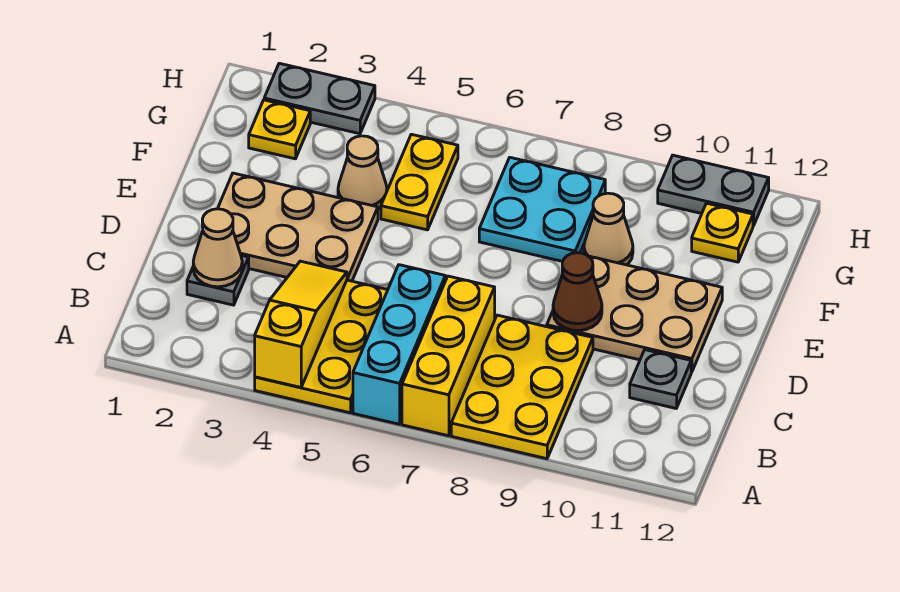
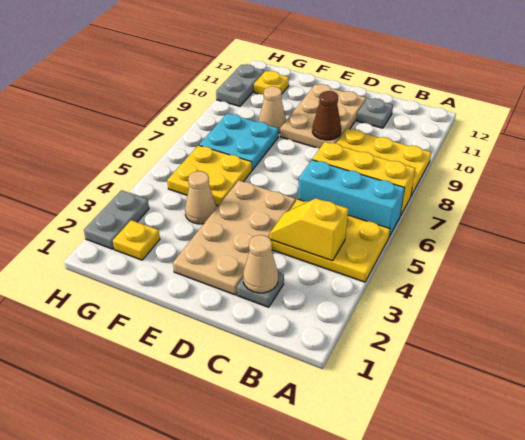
yellow slope A4:C4 level 2 top A -> yellow slope B4:C4 level 2 top B
tan plate D2:E4 level 1 -> tan plate D2:E5 level 1
yellow plate F5:G5 level 1 -> yellow plate F5:G6 level 1

